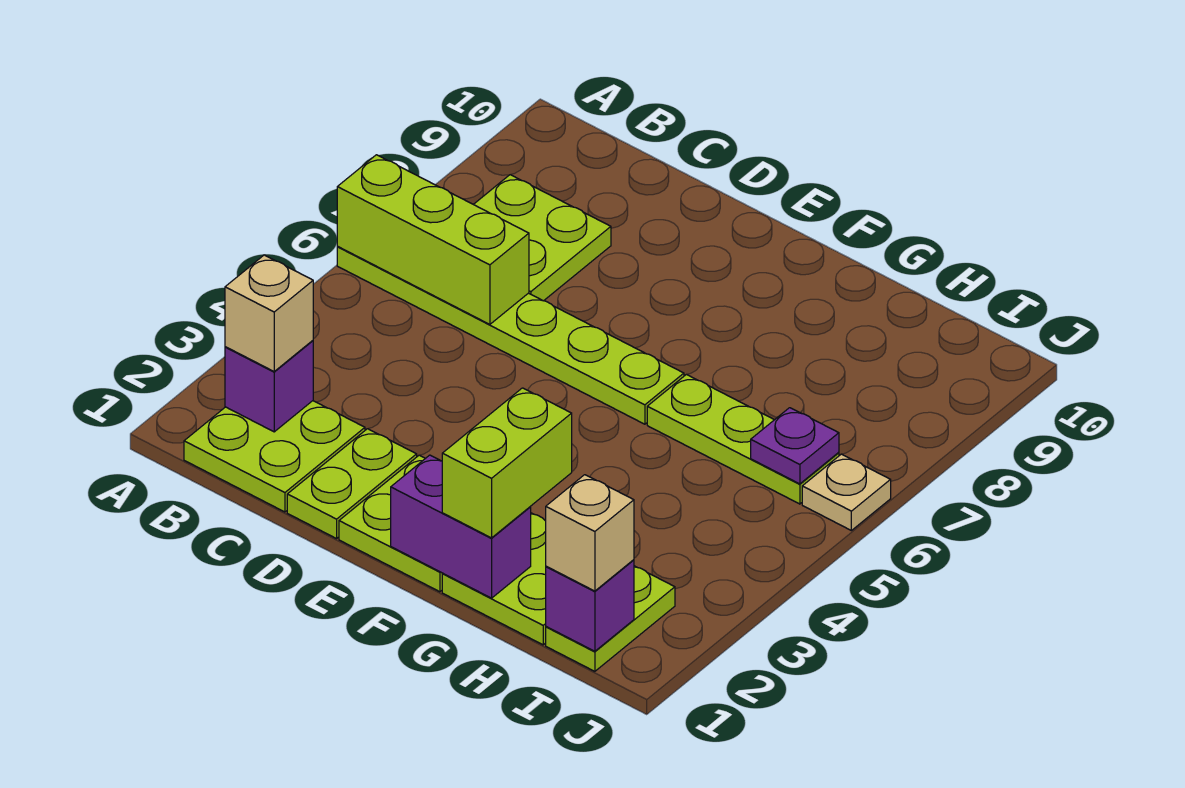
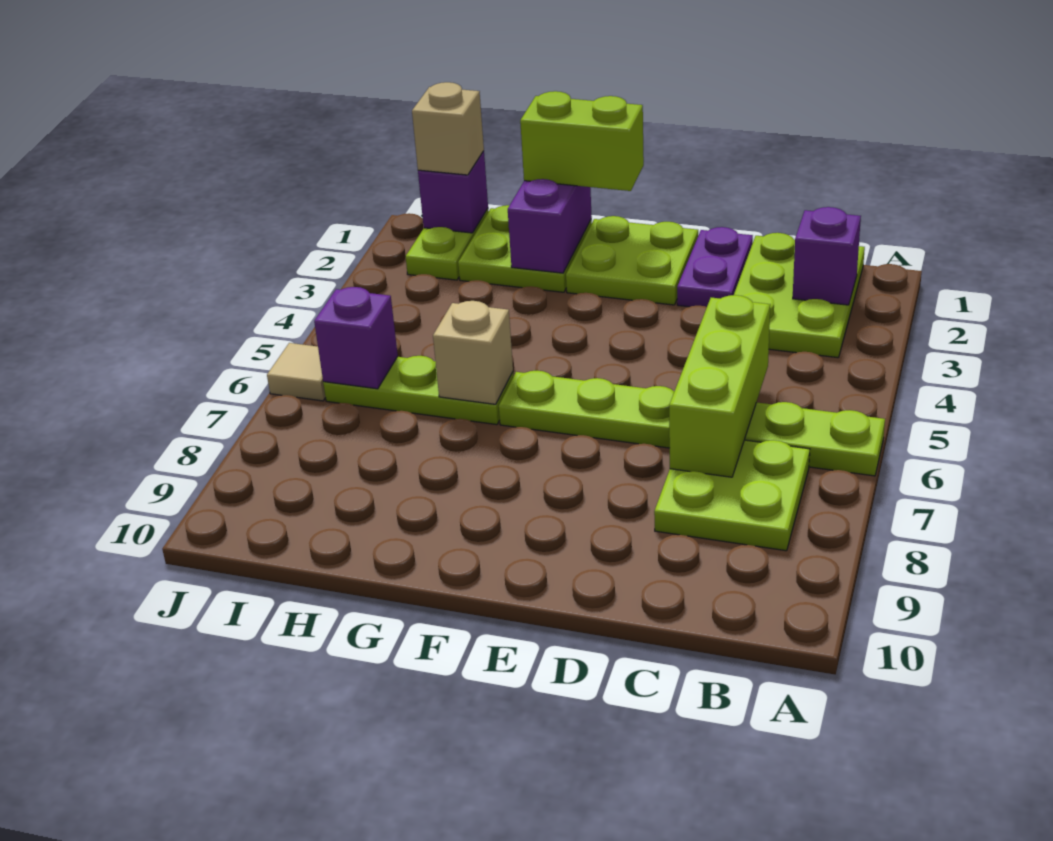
lime brick A6:C6 level 2 -> lime brick C5:C7 level 2
lime plate B1:C2 level 1 -> lime plate B1:C3 level 1
tan brick B2 level 3 -> tan brick G6 level 2
lime plate D1:D2 level 1 -> purple plate D1:D2 level 1
purple brick F1:G1 level 2 -> purple brick G1:G2 level 2
lime brick G1:G2 level 3 -> lime brick F1:G1 level 3
purple plate I6 level 2 -> purple brick I6 level 2
tan plate J6 level 1 -> tan tile J6 level 1

